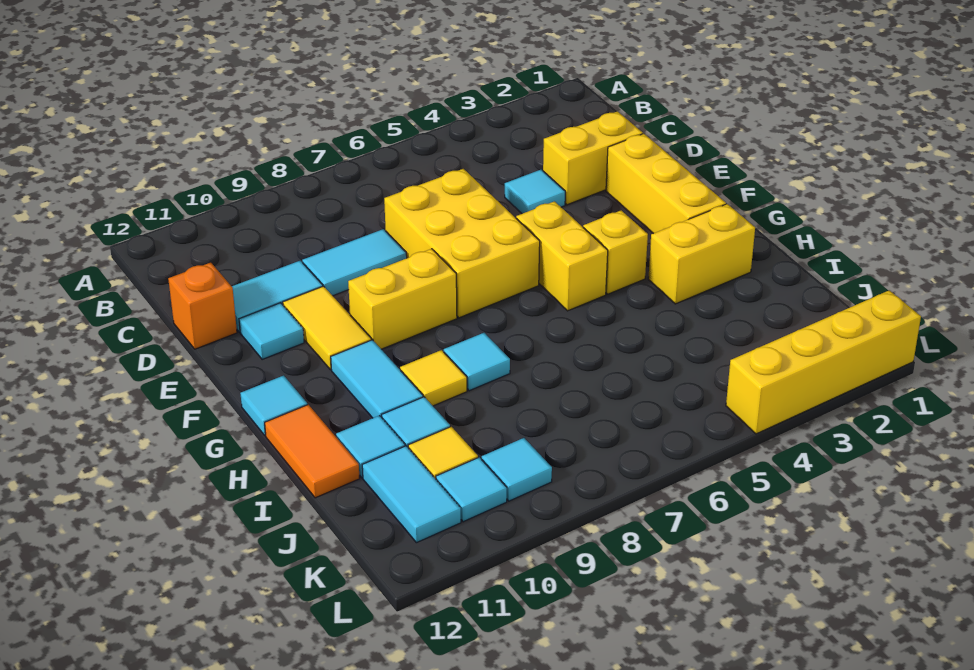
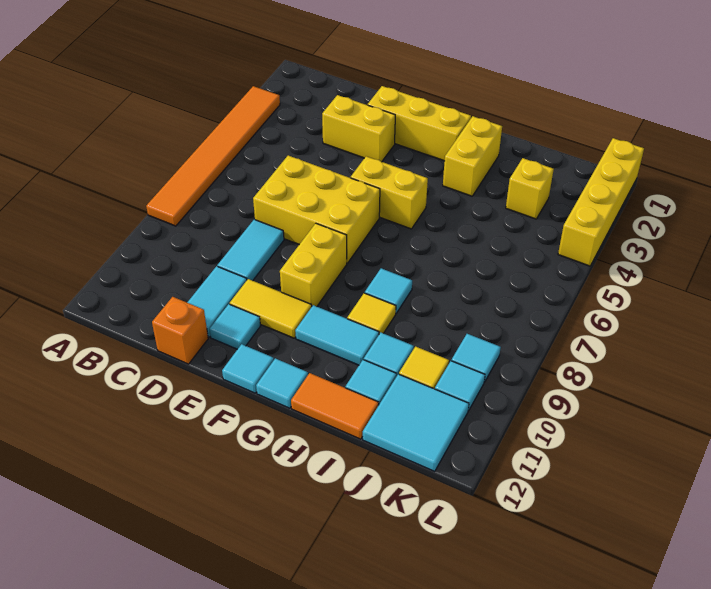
none -> orange tile A3:A8 level 1
yellow brick D2:D3 level 1 -> yellow brick D3:E3 level 1
cyan tile D4 level 1 -> cyan tile F12 level 1
yellow brick G4 level 1 -> yellow brick J3 level 1
cyan tile J11:K11 level 1 -> cyan tile J11:K12 level 1

